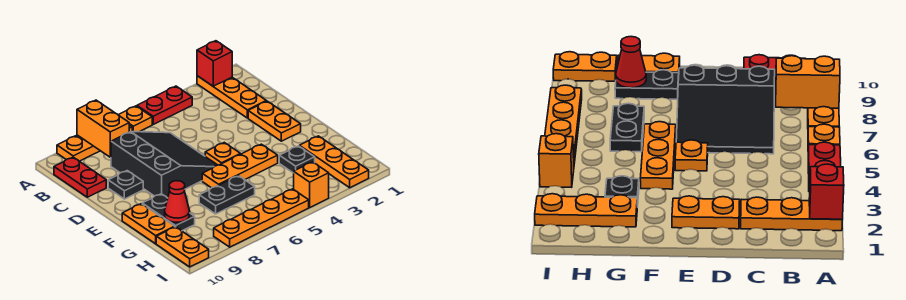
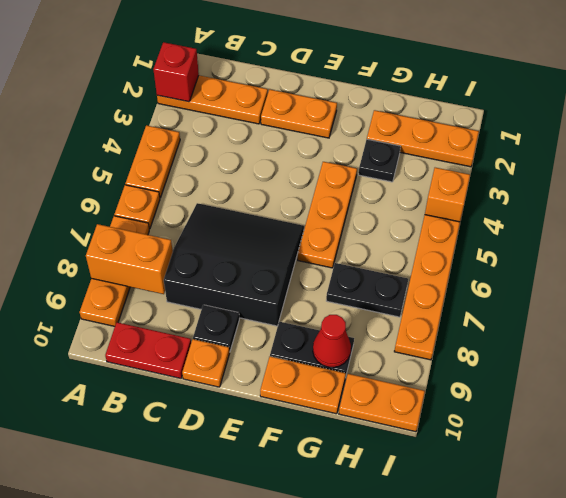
red plate A4:A5 level 1 -> orange plate A4:A5 level 1
orange plate E5 level 1 -> orange plate D10 level 1
black plate G6:G7 level 1 -> black plate G7:H7 level 1

